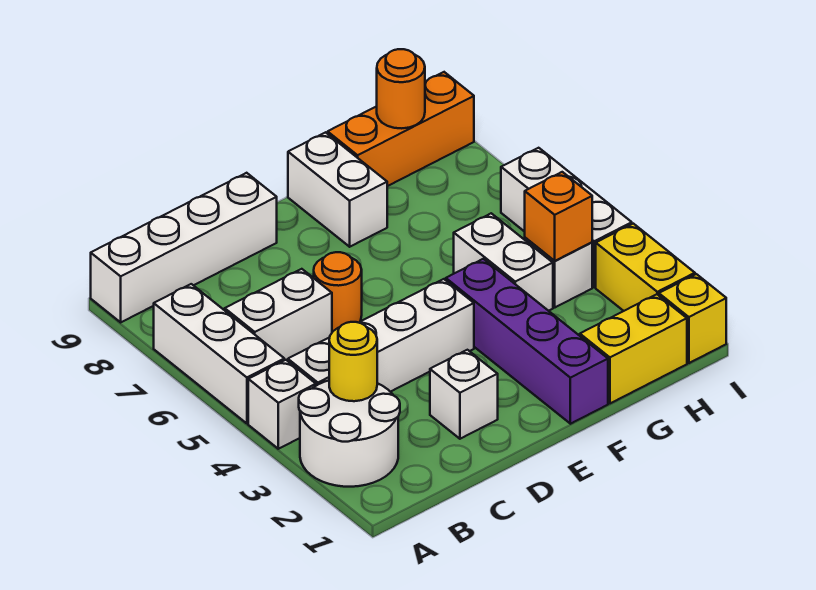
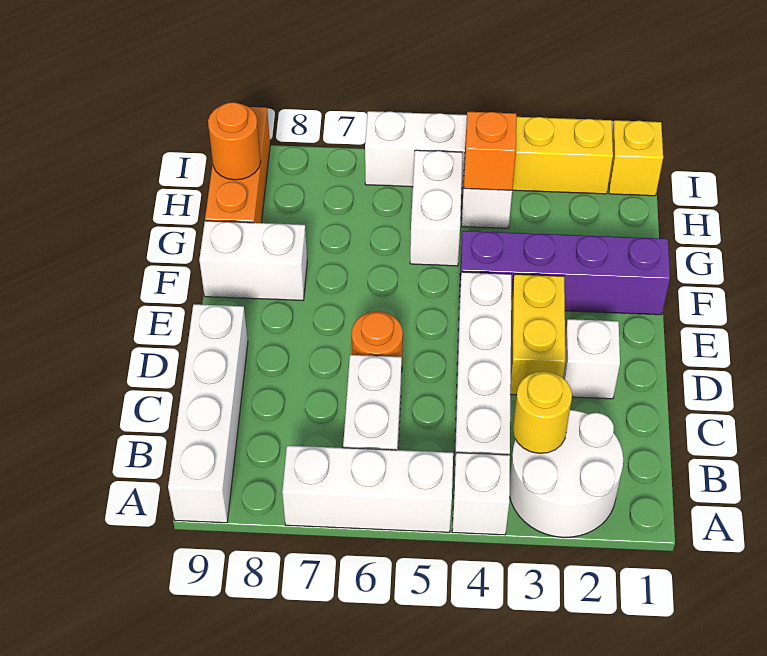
yellow brick G1:H1 level 1 -> yellow brick D3:E3 level 1
white brick G4:G5 level 1 -> white brick G5:H5 level 1

